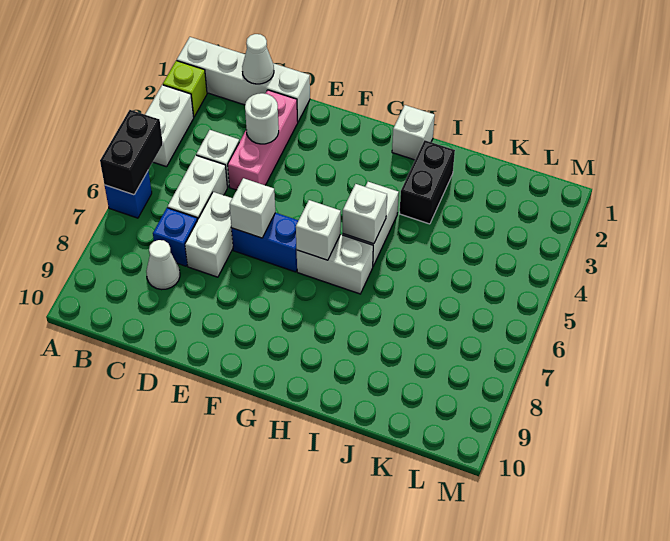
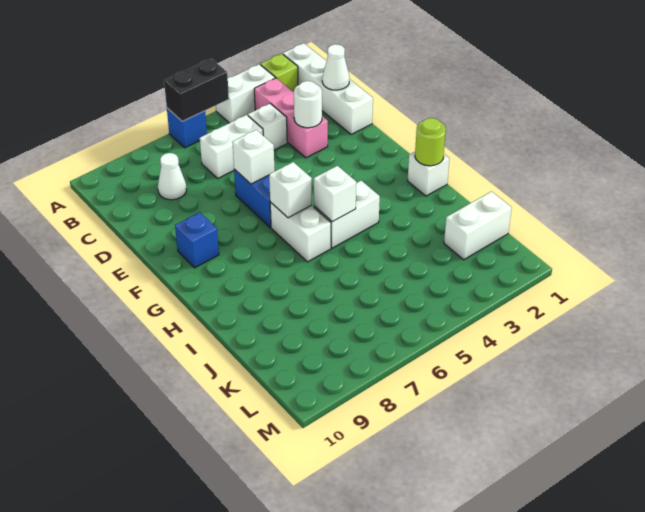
blue brick C7 level 1 -> blue brick F9 level 1
pink brick D2:D4 level 1 -> pink brick B3:D3 level 1
white brick D6:D7 level 1 -> white brick K1:K2 level 1
none -> lime round brick H1 level 2
black brick I2:I3 level 1 -> none

